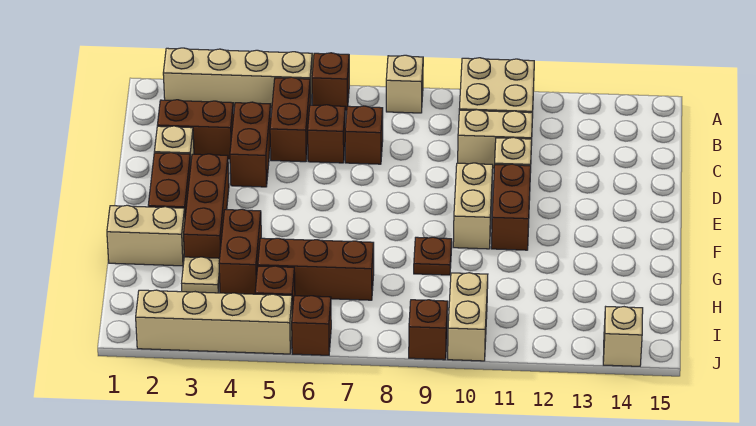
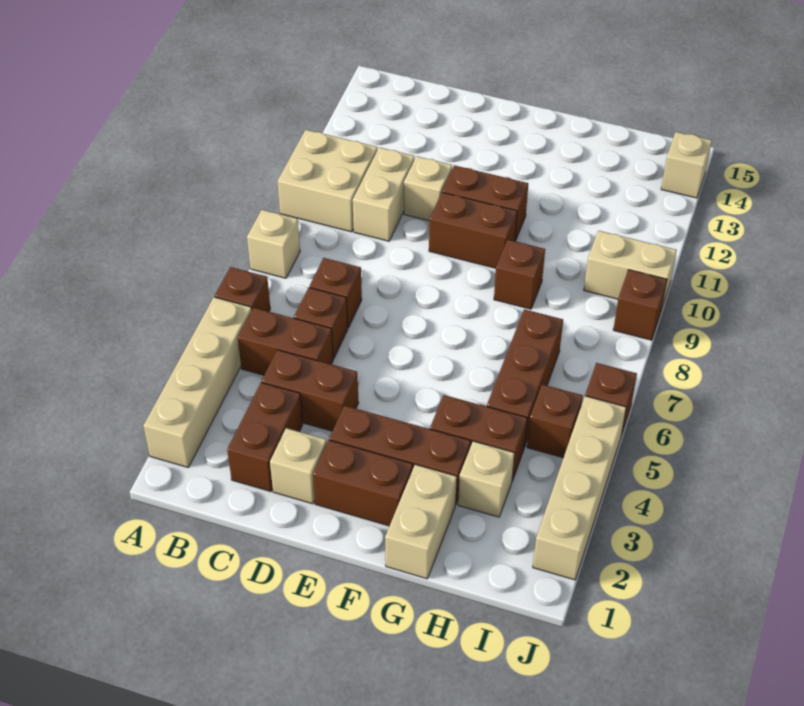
tan brick E10:F10 level 1 -> brown brick E10:F10 level 1
brown plate G9 level 1 -> brown brick G9 level 1
tan plate H3 level 1 -> tan brick H3 level 1

